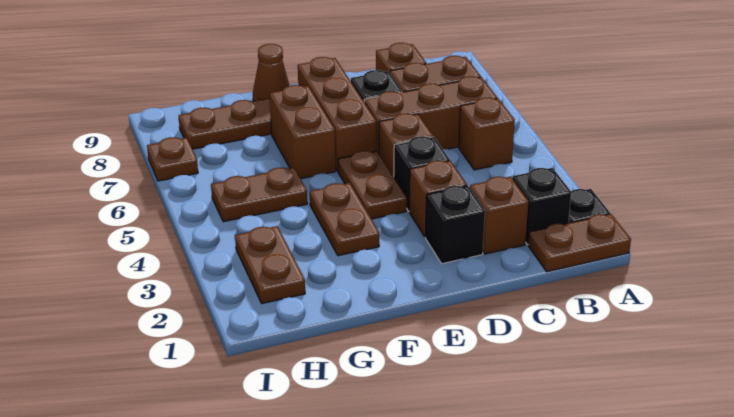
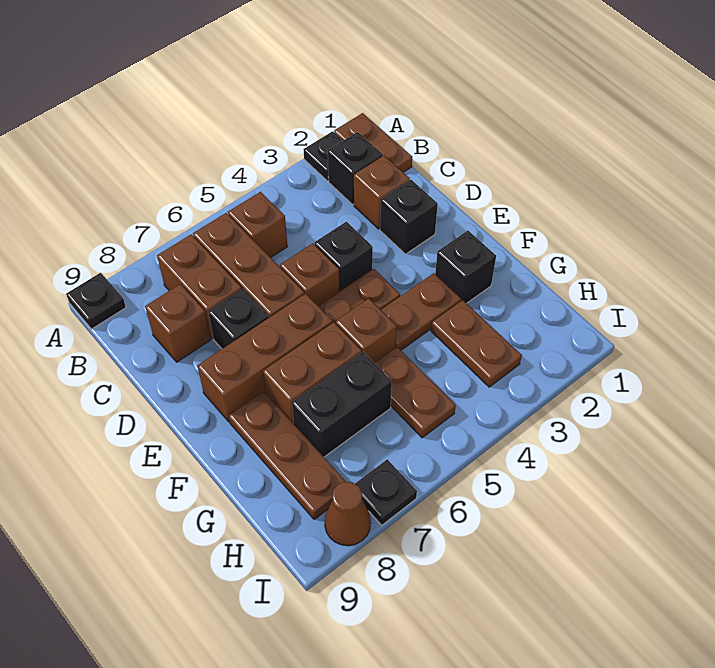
none -> black plate A9 level 1
brown brick D3 level 1 -> brown brick F5 level 1
none -> black brick F2 level 1
brown cone F9 level 1 -> brown cone I8 level 1
none -> black brick G6:G7 level 1
brown plate H2:H3 level 1 -> brown plate G3:H3 level 1
brown plate I7 level 1 -> black plate I7 level 1

